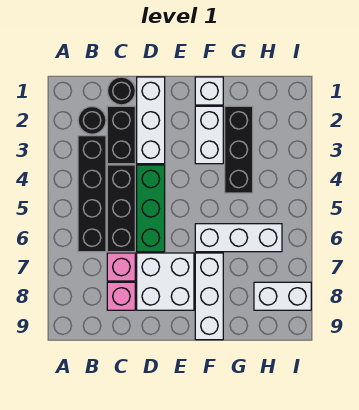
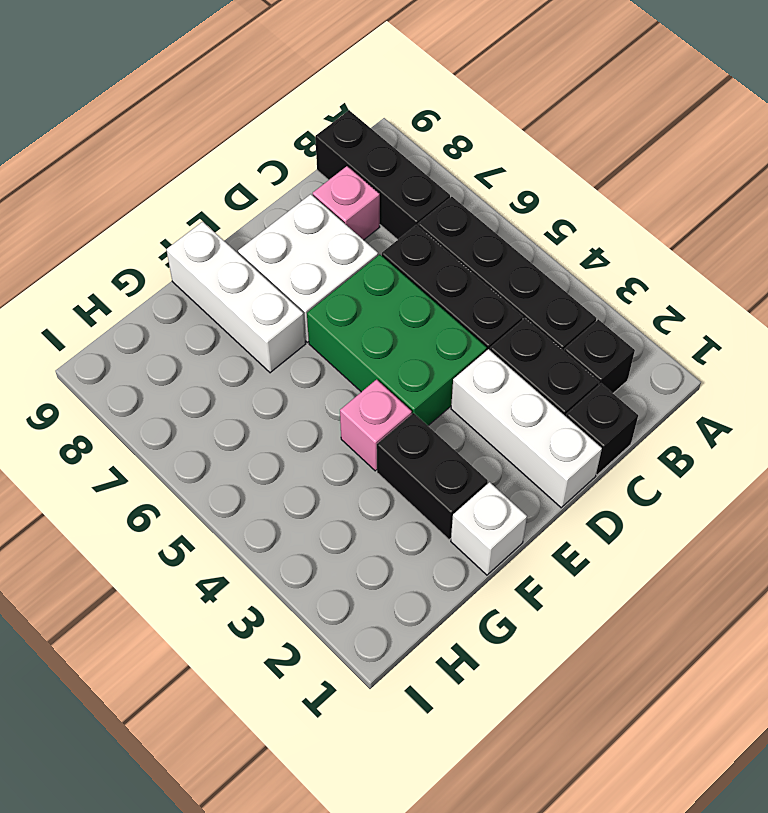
black round brick B2 level 1 -> black brick B2 level 1
black round brick C1 level 1 -> black brick C1 level 1
pink brick C7 level 1 -> pink brick F4 level 1
green brick D4:D6 level 1 -> green brick D4:E6 level 1
white brick F2:F3 level 1 -> black brick F2:F3 level 1
white brick F6:H6 level 1 -> none
black brick G2:G4 level 1 -> black brick B7:B9 level 1
white brick H8:I8 level 1 -> none

